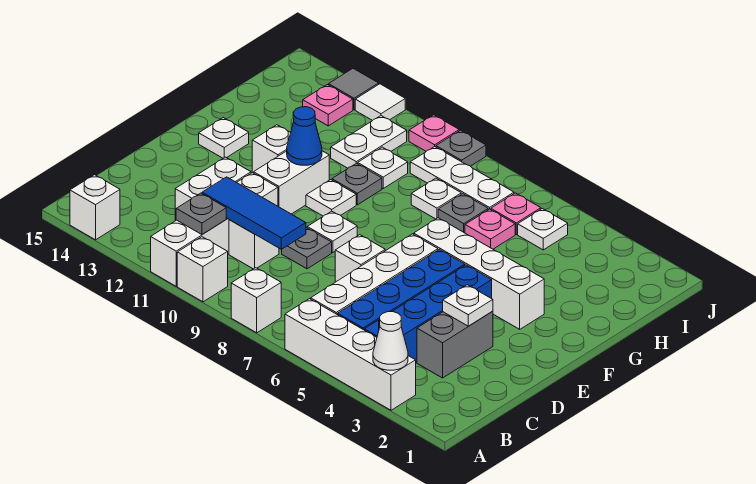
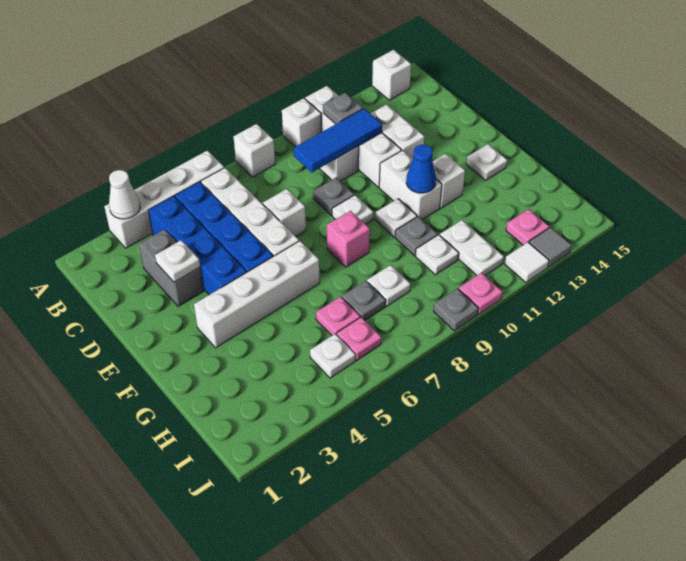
none -> pink brick F8 level 1
white plate I7:I9 level 1 -> none

